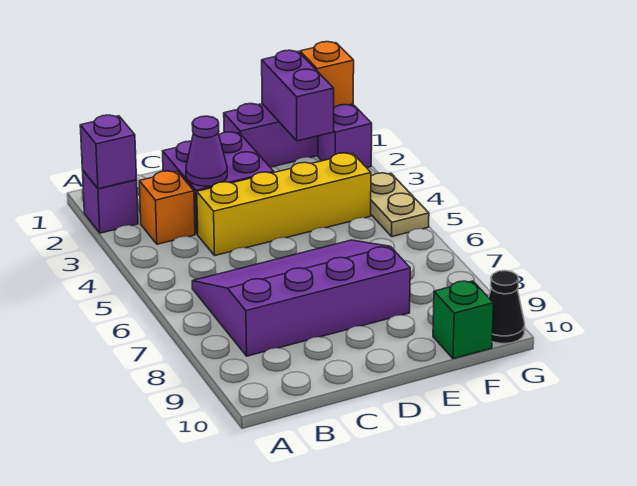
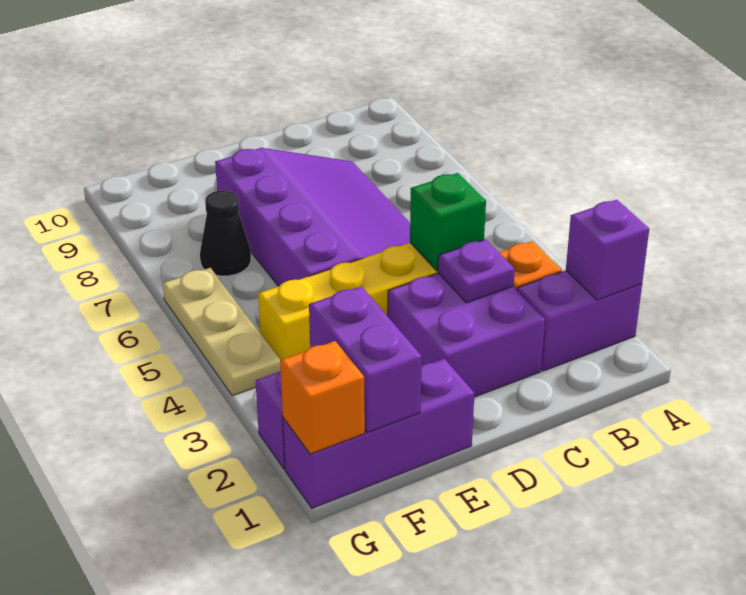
purple brick A2 level 1 -> purple brick A2:B2 level 1
purple slope B6:E8 level 1 top 8 -> purple slope C5:E8 level 1 top E
purple cone C3 level 2 -> purple plate C3 level 2
green brick F10 level 1 -> green brick C4 level 2
tan plate G4:G5 level 1 -> tan plate G4:G6 level 1
black cone G10 level 1 -> black cone F7 level 1

